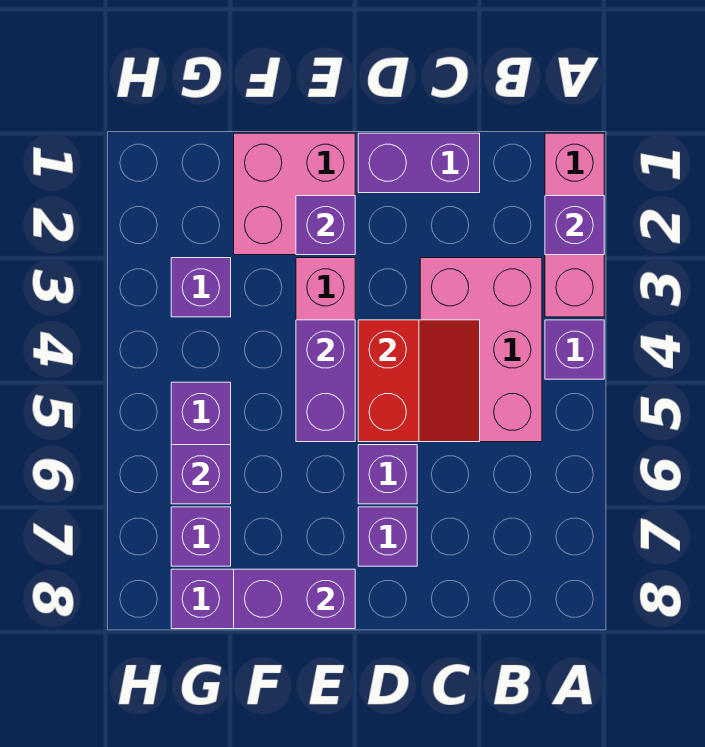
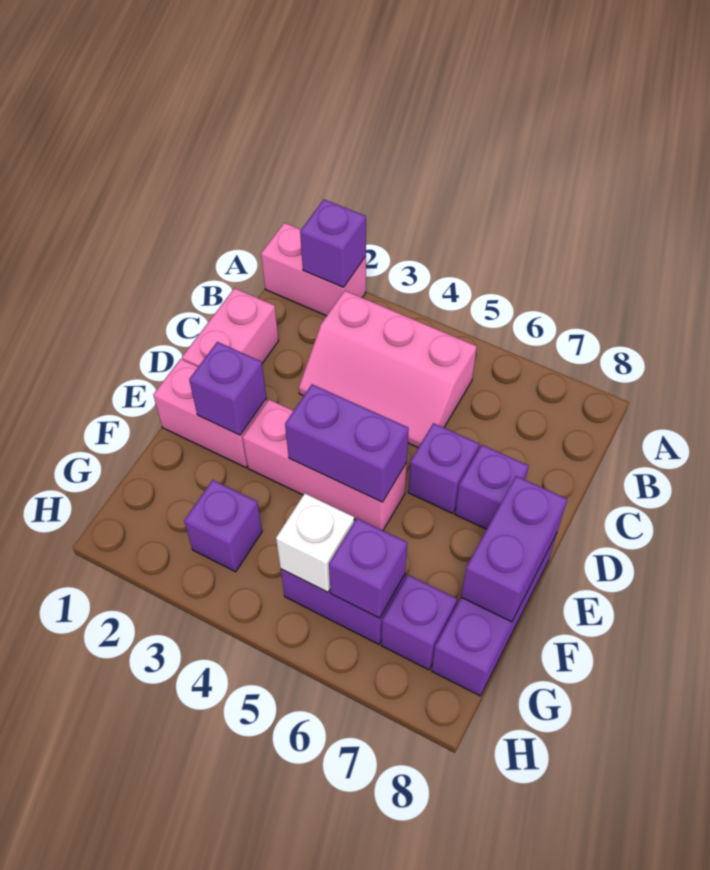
pink brick A1:A3 level 1 -> pink brick A1:A2 level 1
purple brick A4 level 1 -> none
pink brick B3:C5 level 1 -> pink slope B3:C5 level 1 top B
purple brick C1:D1 level 1 -> pink brick C1:D1 level 1
red slope C4:D5 level 2 top D -> none
pink brick E1:F2 level 1 -> pink brick E1:E2 level 1
none -> white brick G5 level 2

